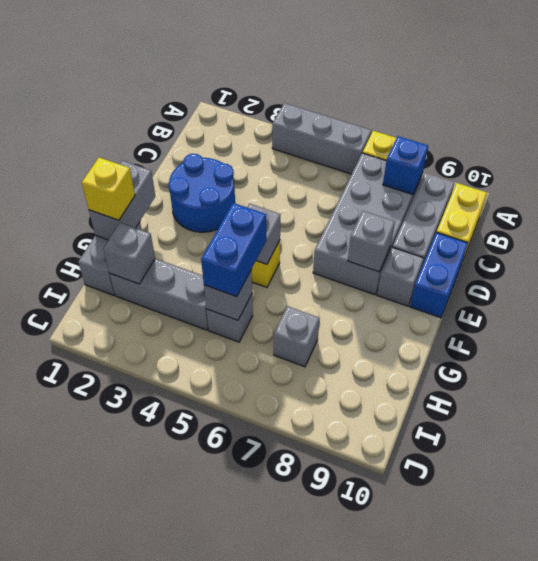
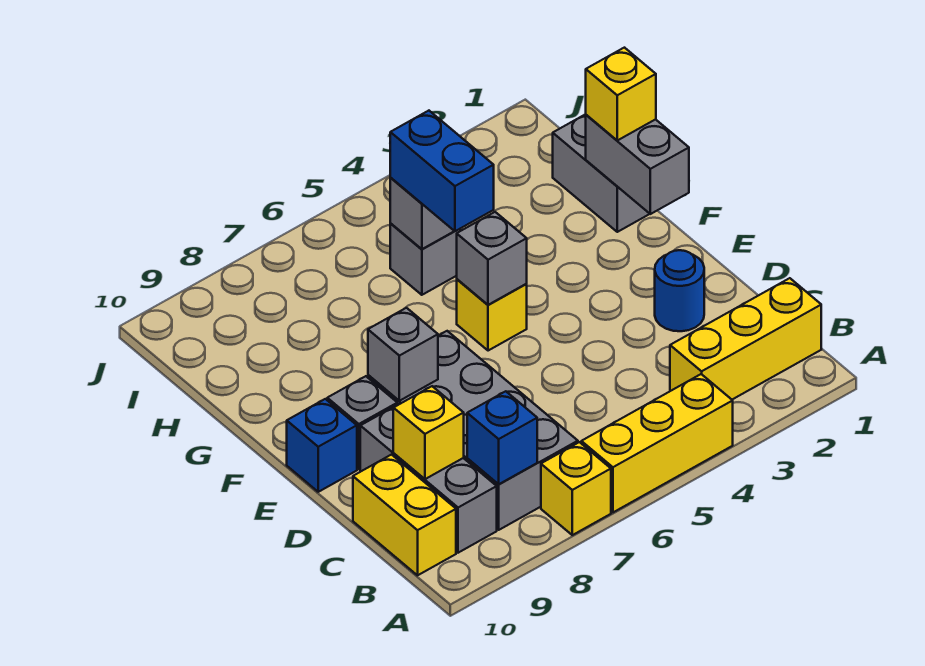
grey brick A4:A6 level 1 -> yellow brick A4:A6 level 1
none -> yellow brick B1:B3 level 1
none -> yellow brick C9 level 2
blue round brick D2:E3 level 1 -> blue round brick D2 level 1
blue brick D10:E10 level 1 -> blue brick E10 level 1
grey brick H2:H4 level 1 -> none
grey brick H2 level 2 -> none
grey brick H7 level 1 -> none

